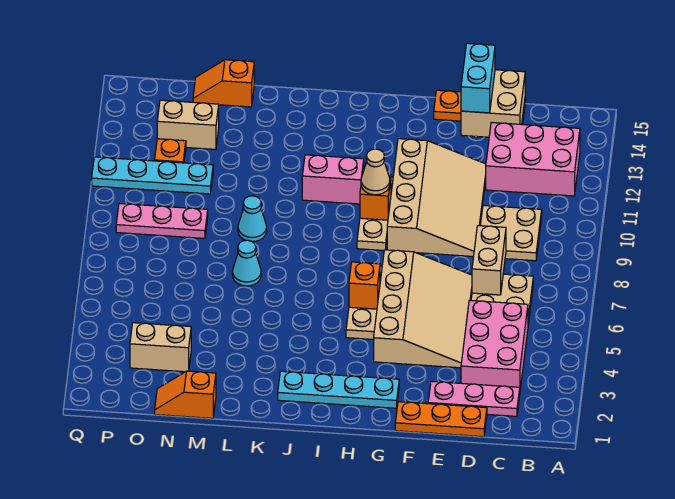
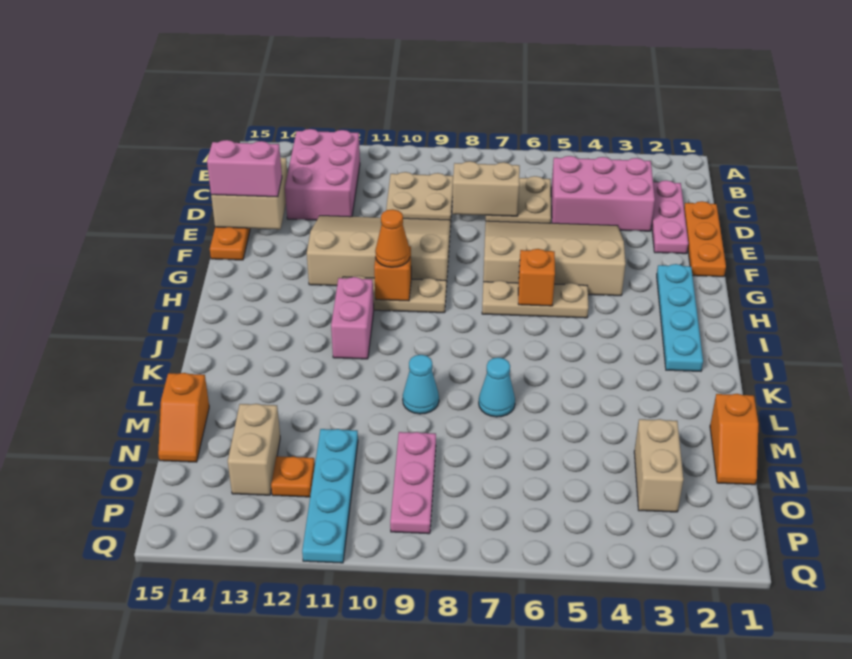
cyan brick E14:E15 level 3 -> pink brick E14:E15 level 3
tan cone H10 level 3 -> orange cone H10 level 3

